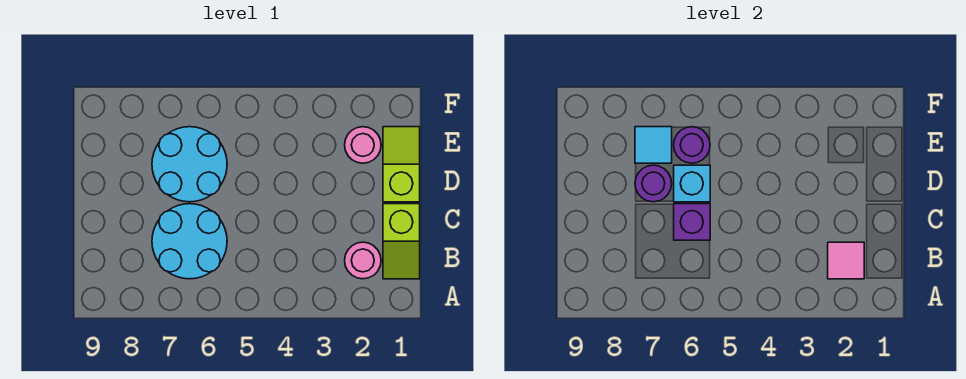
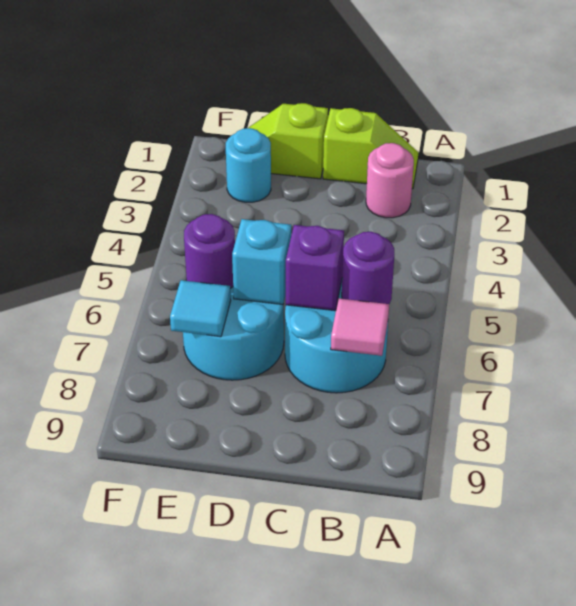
pink tile B2 level 2 -> pink tile B7 level 2
purple round brick D7 level 2 -> purple round brick B6 level 2
pink round brick E2 level 1 -> cyan round brick E2 level 1

